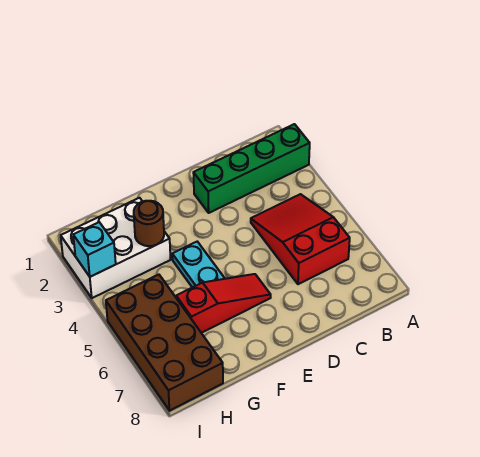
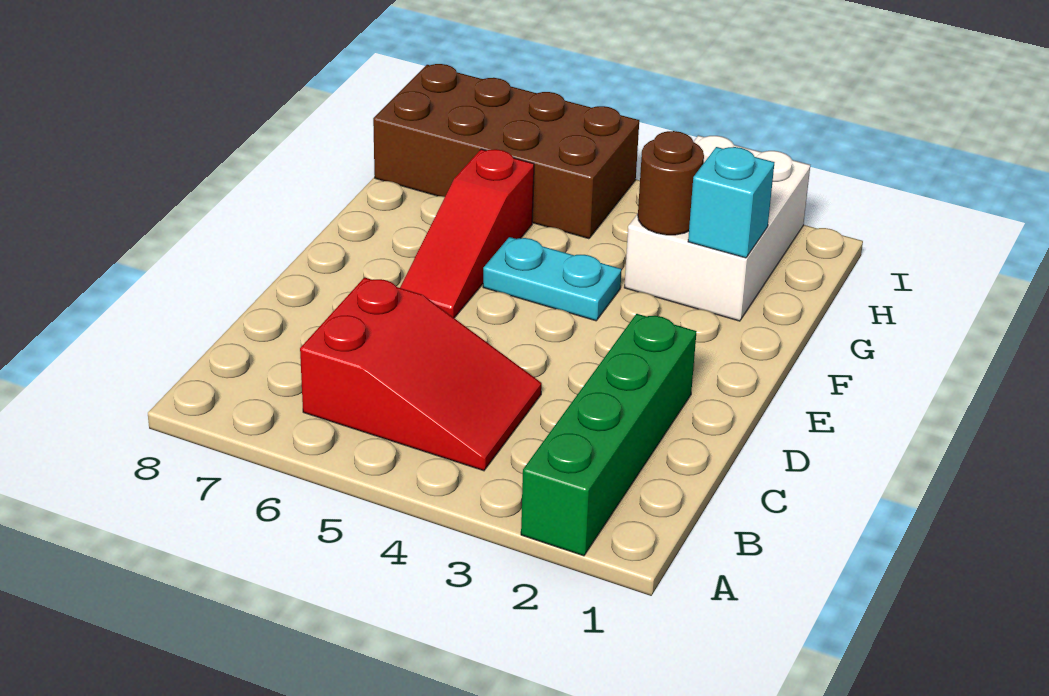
cyan brick I3 level 2 -> cyan brick G2 level 2

